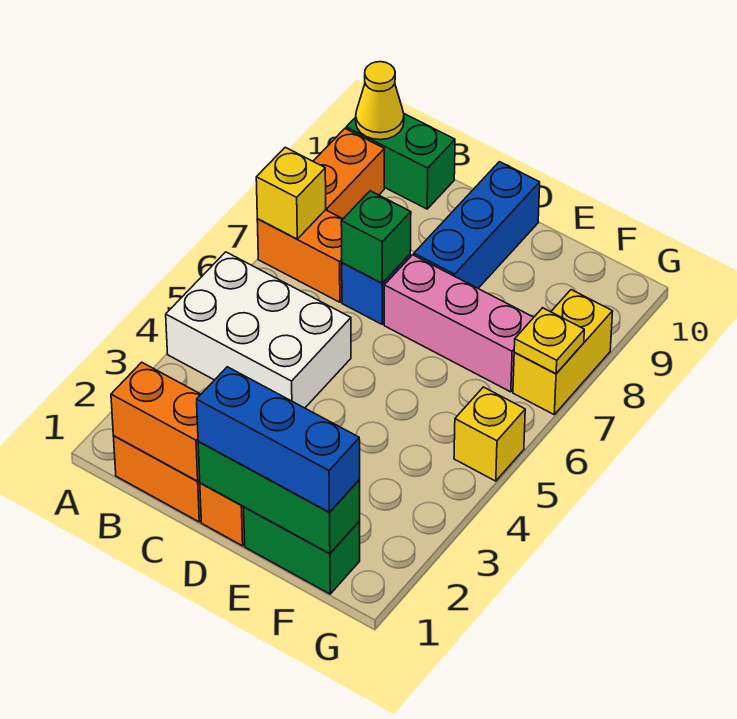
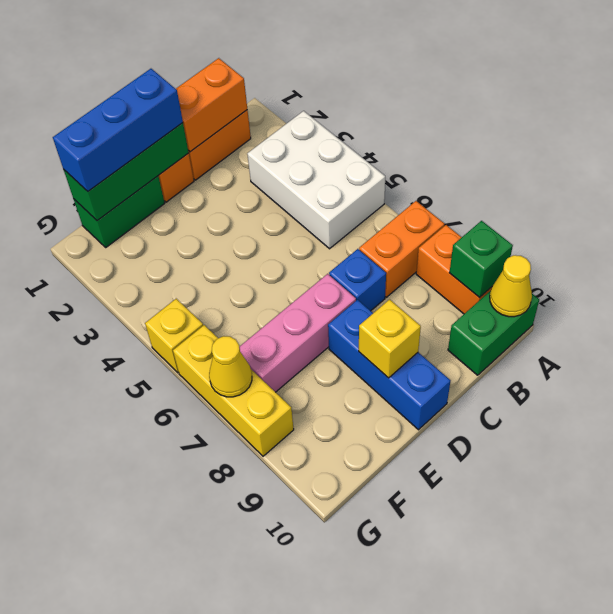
white brick A4:C5 level 1 -> white brick A3:B5 level 1
yellow brick A7 level 2 -> yellow brick D9 level 2
green brick C7 level 2 -> green brick A9 level 2
yellow brick G7:G8 level 1 -> yellow brick G6:G8 level 1
yellow plate G7 level 2 -> yellow cone G7 level 2

